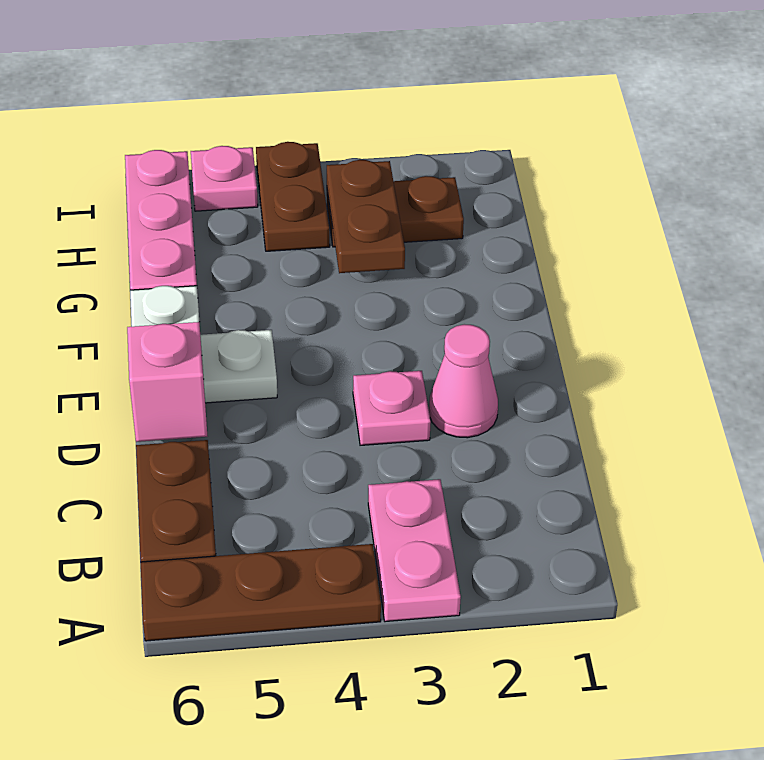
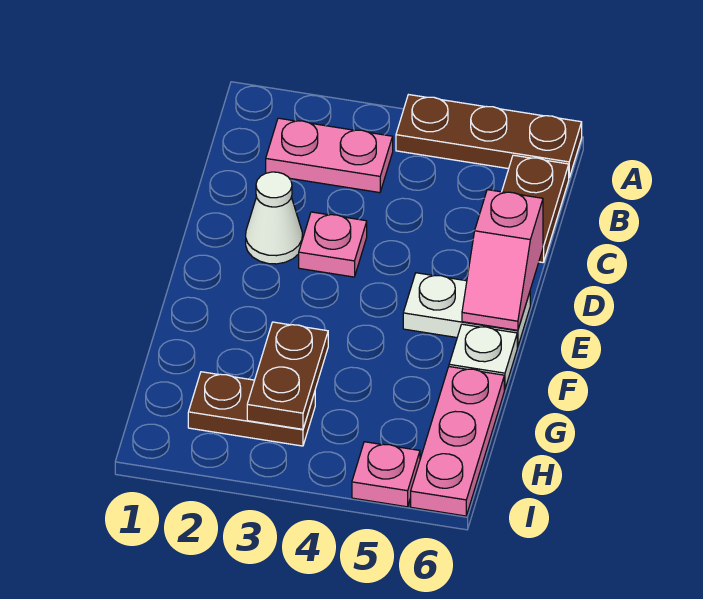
pink plate A3:B3 level 1 -> pink plate B2:B3 level 1
pink cone D2 level 1 -> white cone D2 level 1
brown plate H4:I4 level 1 -> none

